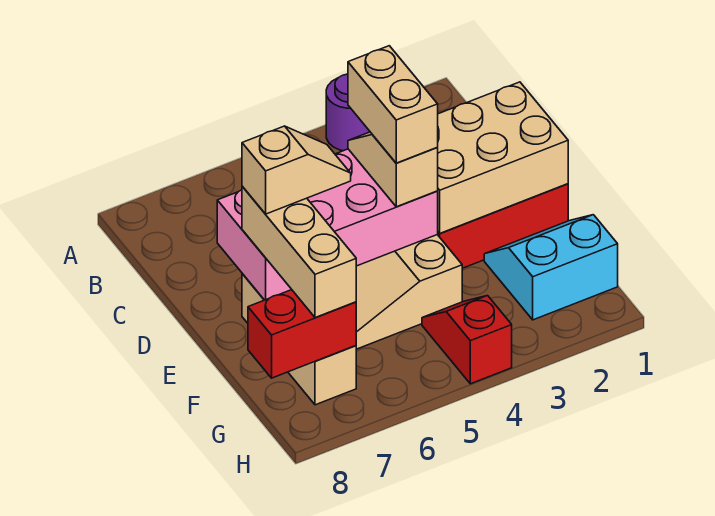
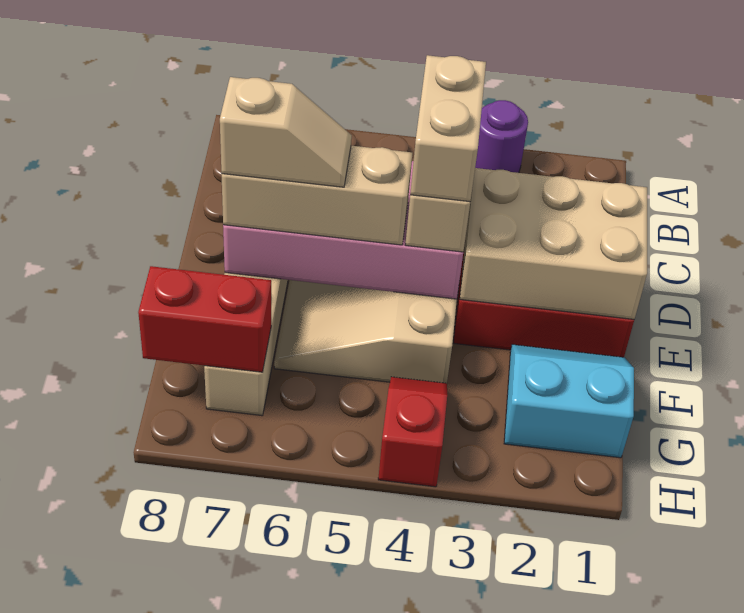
tan brick E7:G7 level 3 -> tan brick E5:E7 level 3

